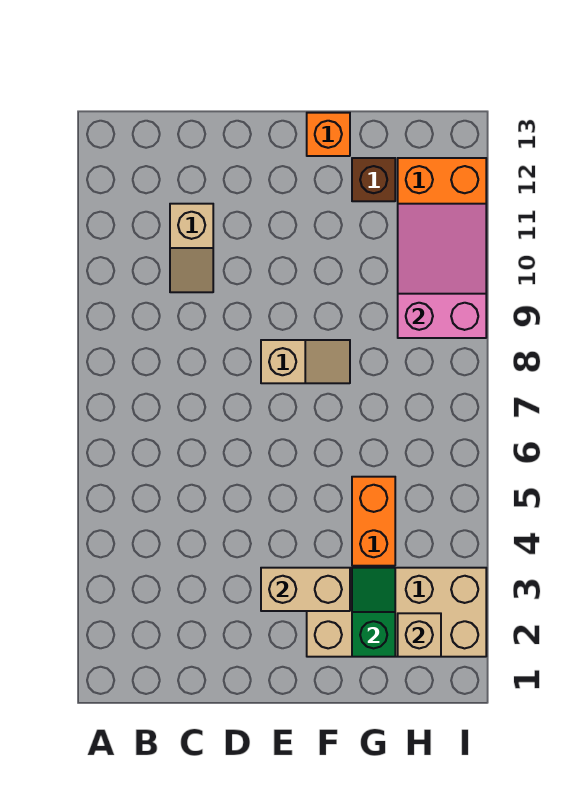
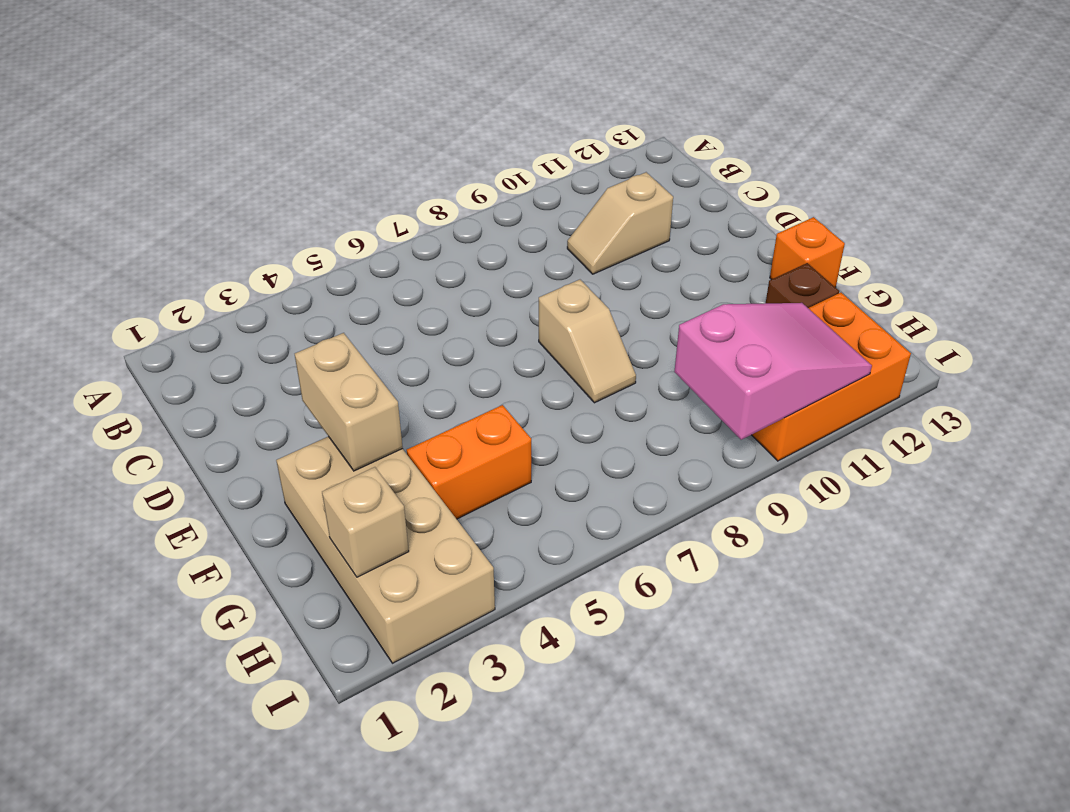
green slope G2:G3 level 2 top 2 -> none

